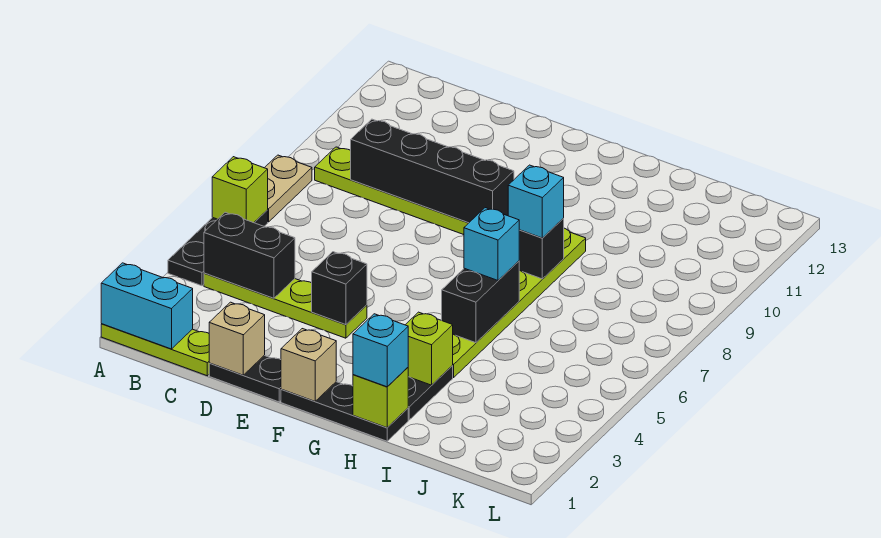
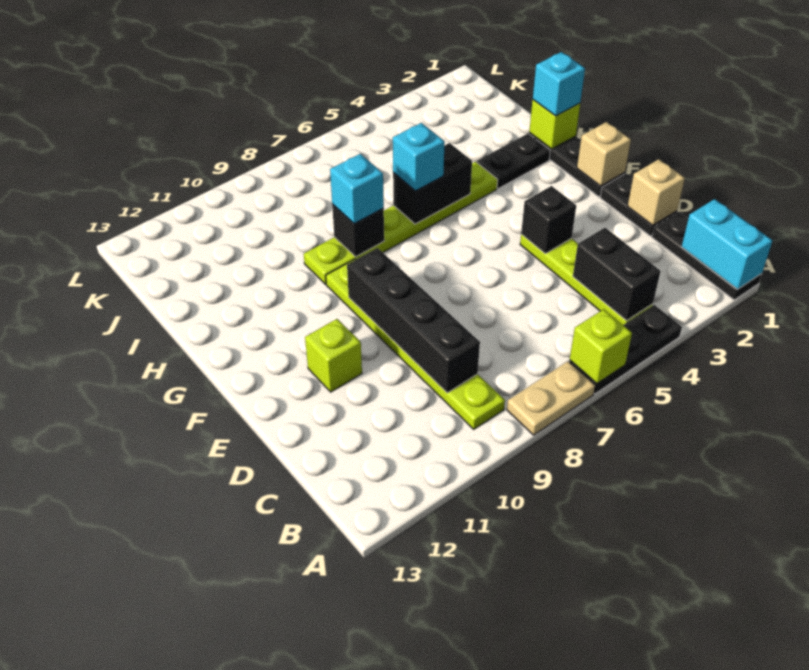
lime plate A1:C1 level 1 -> black plate A1:C1 level 1
lime brick H3 level 2 -> lime brick E11 level 1

